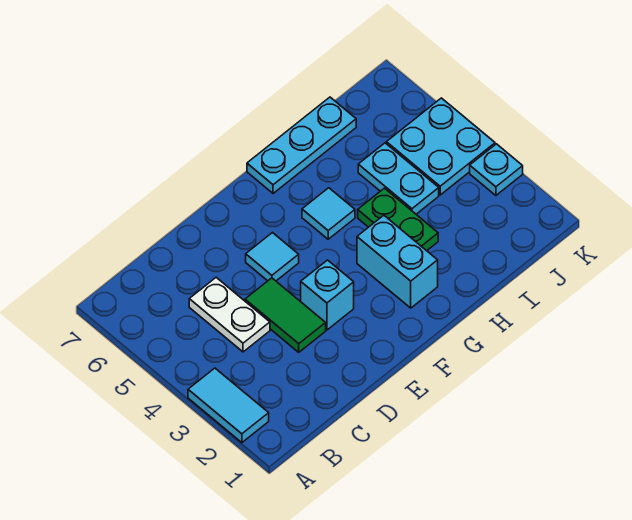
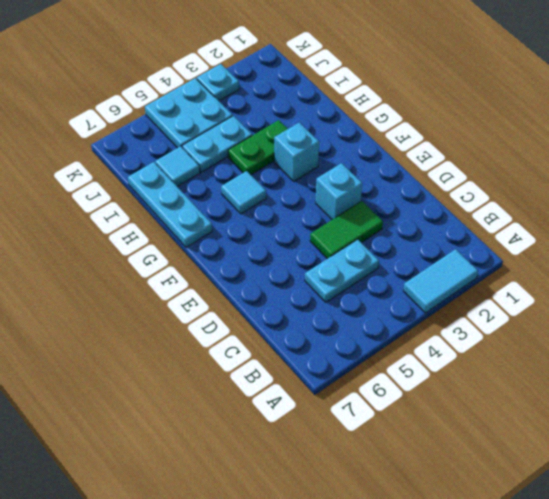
white plate C4:C5 level 1 -> cyan plate C4:C5 level 1
cyan tile E5 level 1 -> cyan tile I6 level 1
cyan brick G2:G3 level 1 -> cyan brick G3 level 1

